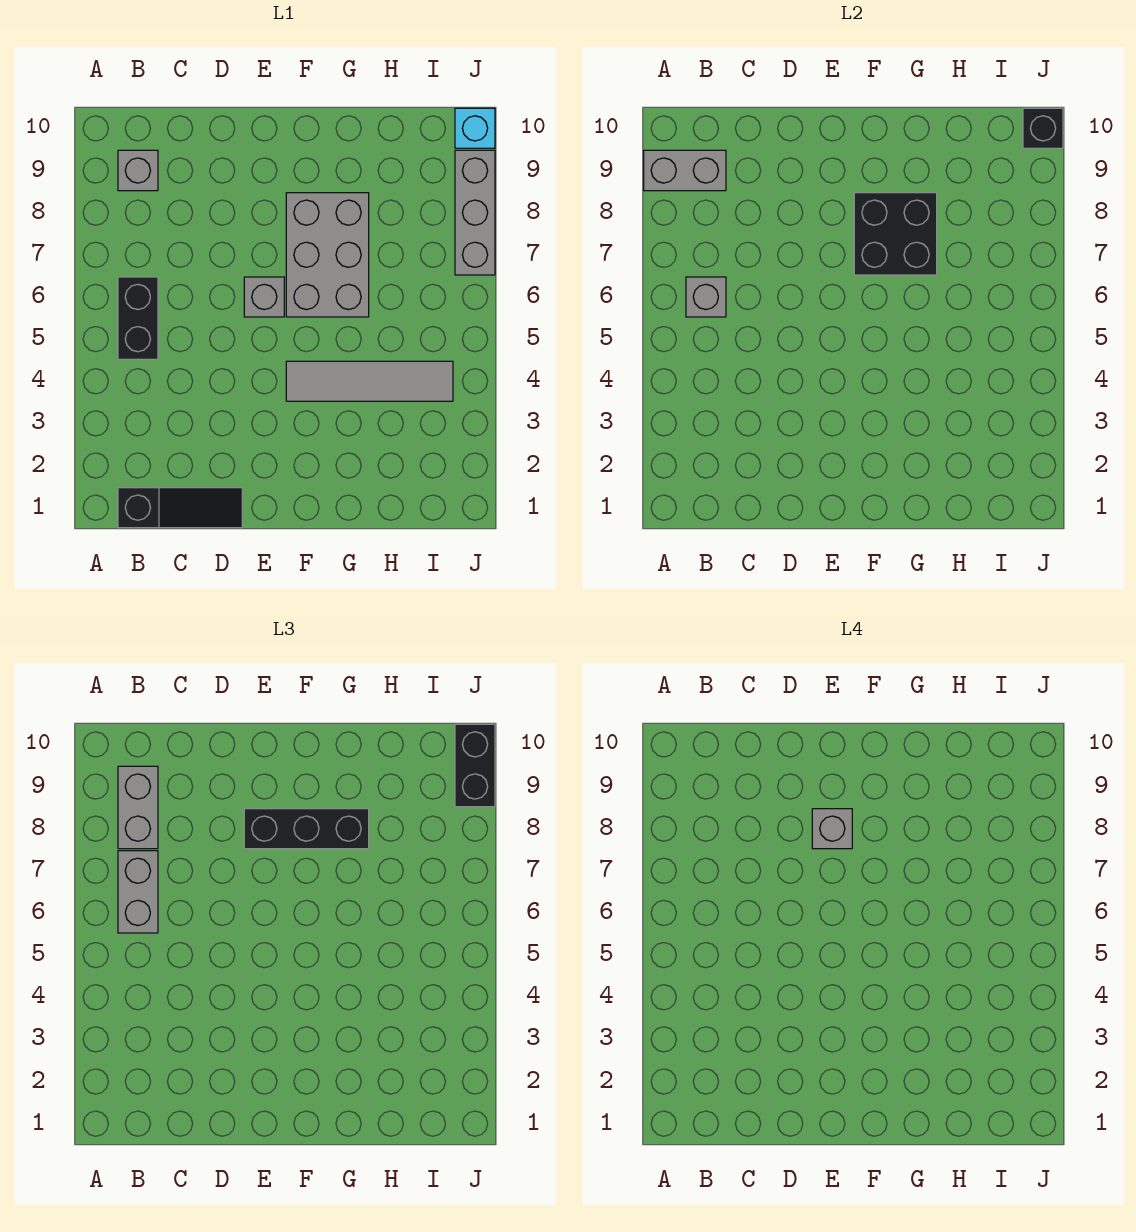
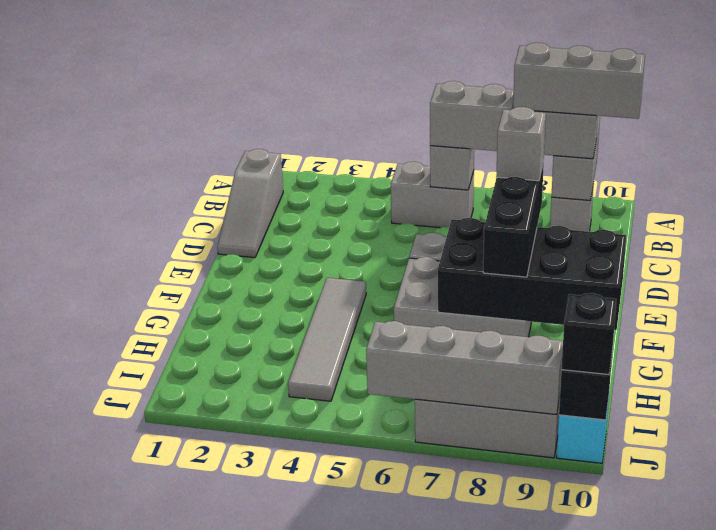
black slope B1:D1 level 1 top B -> grey slope B1:D1 level 1 top B
black brick B5:B6 level 1 -> grey brick B5:B6 level 1
none -> grey brick B8:B10 level 4
black brick F7:G8 level 2 -> black brick F7:G10 level 2
none -> grey brick J6:J9 level 2
black brick J9:J10 level 3 -> black brick J10 level 3

